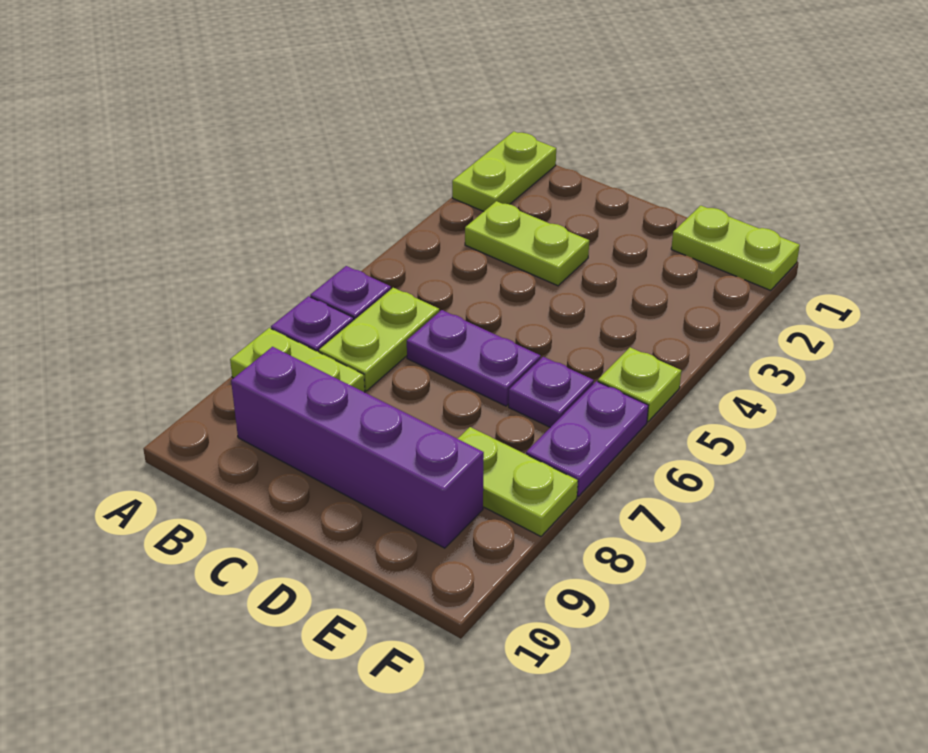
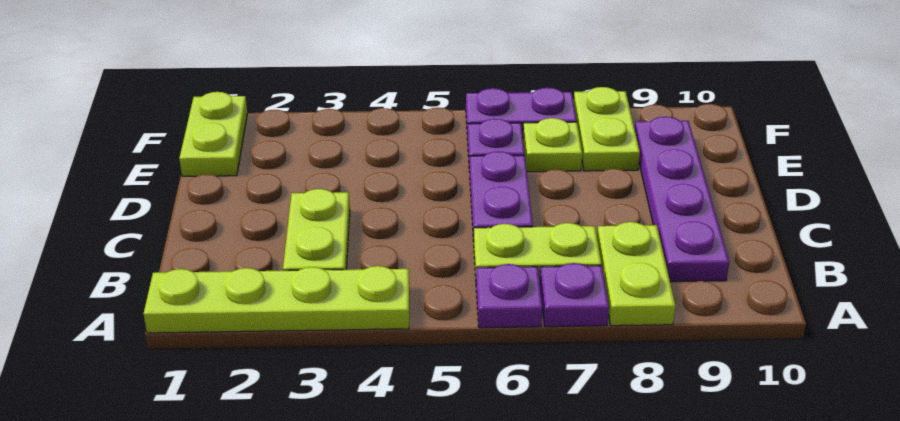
lime plate A1:A2 level 1 -> lime plate A1:A4 level 1
purple brick B9:E9 level 1 -> purple plate B9:E9 level 1
lime plate F5 level 1 -> lime plate E7 level 1

